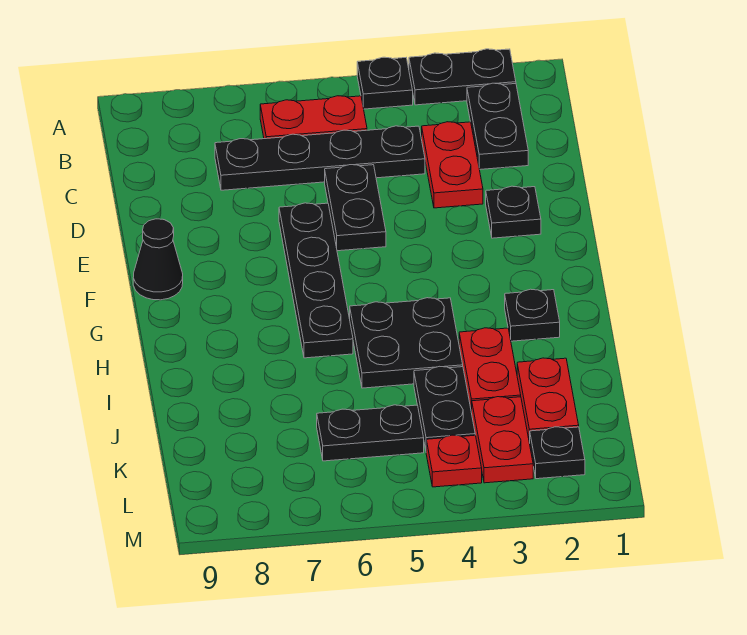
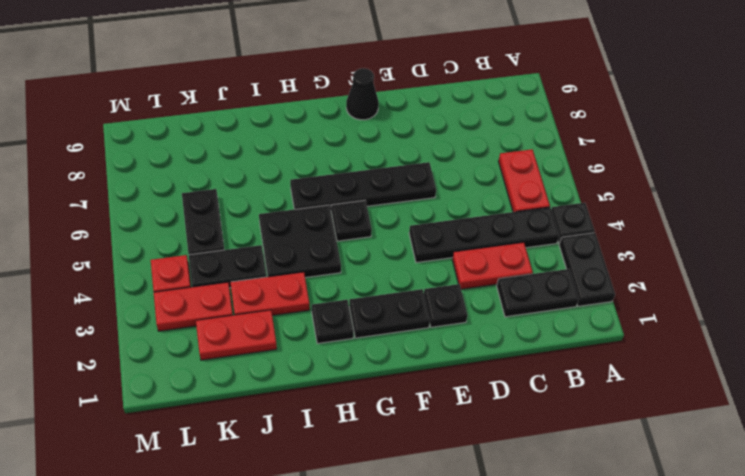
black plate C4:C7 level 1 -> black plate B4:E4 level 1
black plate D5:E5 level 1 -> black plate F2:G2 level 1
black plate L2 level 1 -> black plate G5 level 1

